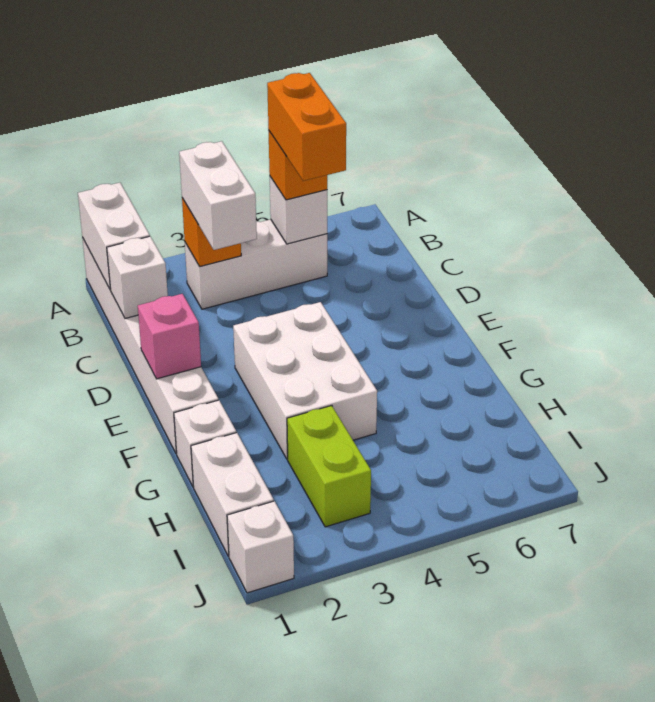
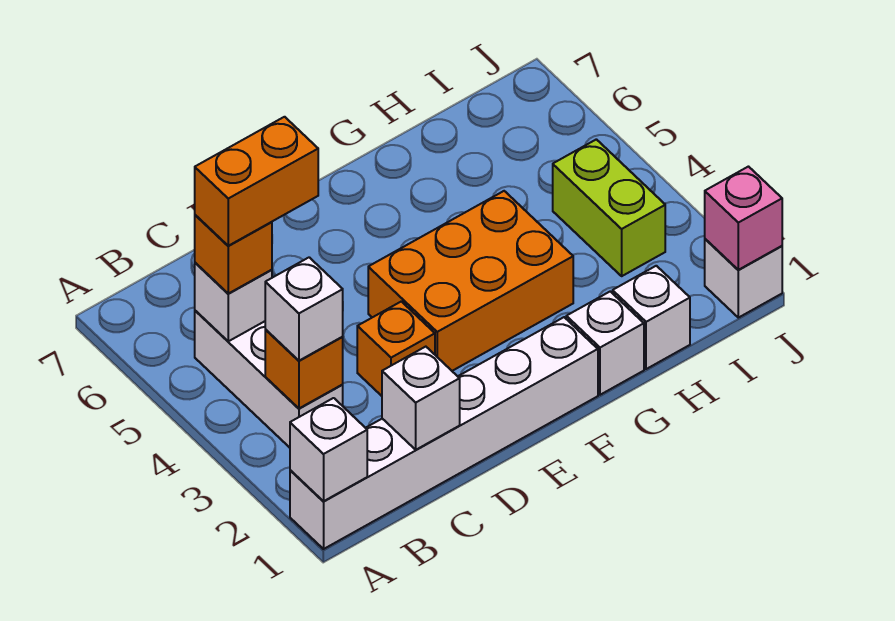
white brick A1:B1 level 2 -> white brick A1 level 2
white brick B3:C3 level 3 -> white brick B3 level 3
none -> orange brick D3 level 1
pink brick E1 level 2 -> pink brick J1 level 2
white brick E3:G4 level 1 -> orange brick E3:G4 level 1
white brick H1:I1 level 1 -> white brick H1 level 1
lime brick H3:I3 level 1 -> lime brick I3:I4 level 1

